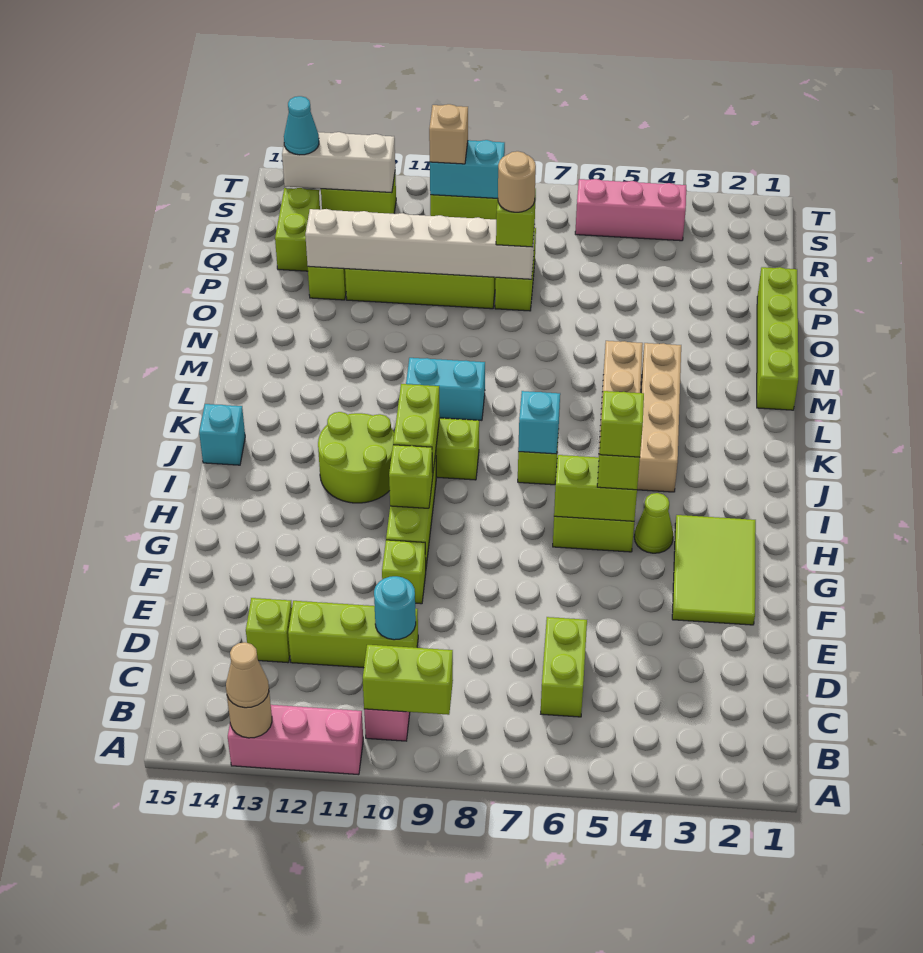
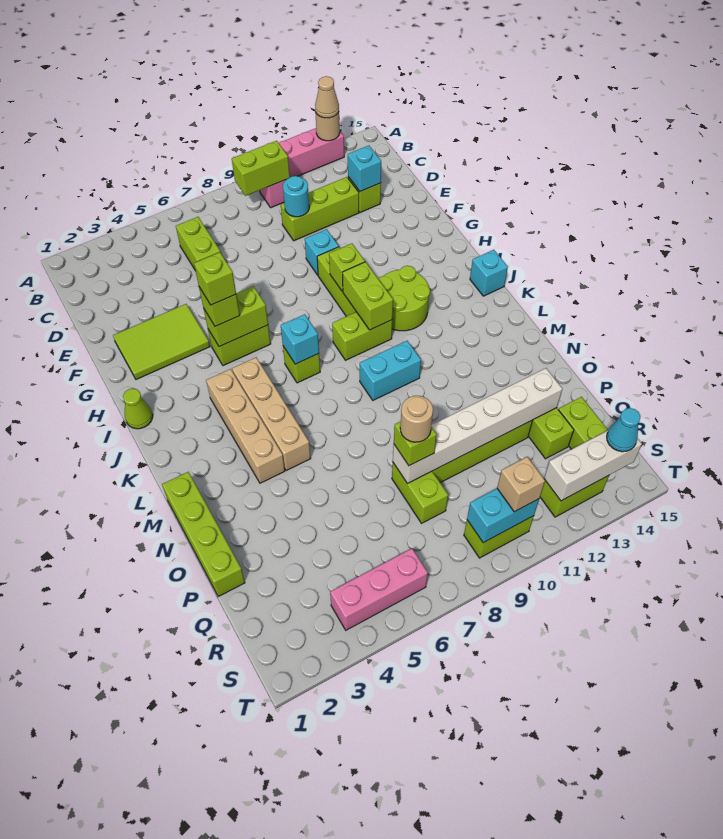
none -> cyan brick D13 level 2
lime tile F2:H3 level 1 -> lime tile F2:G4 level 1
lime brick F10 level 1 -> cyan brick F10 level 1
lime cone H4 level 1 -> lime cone I1 level 1

